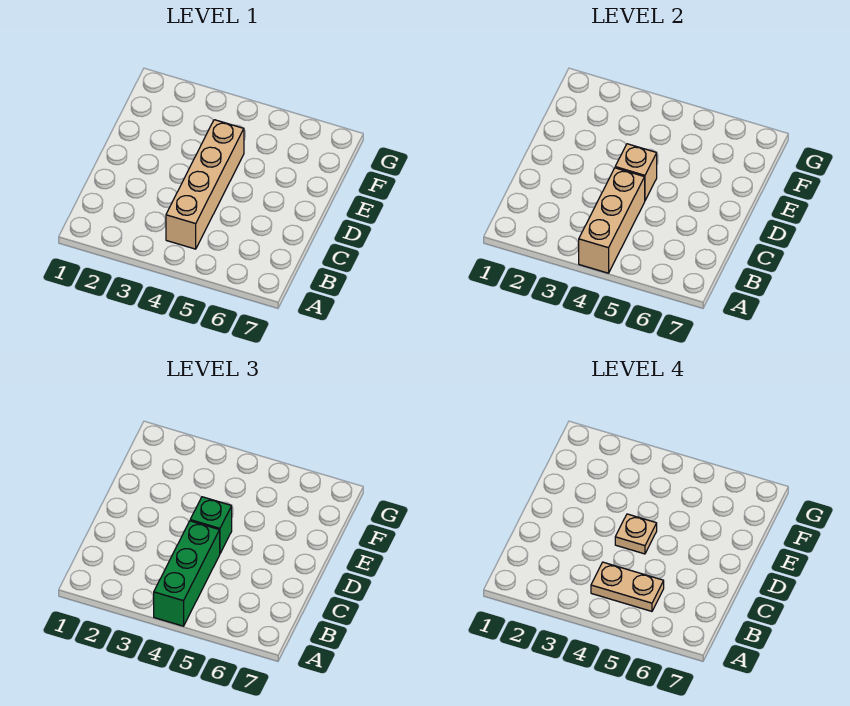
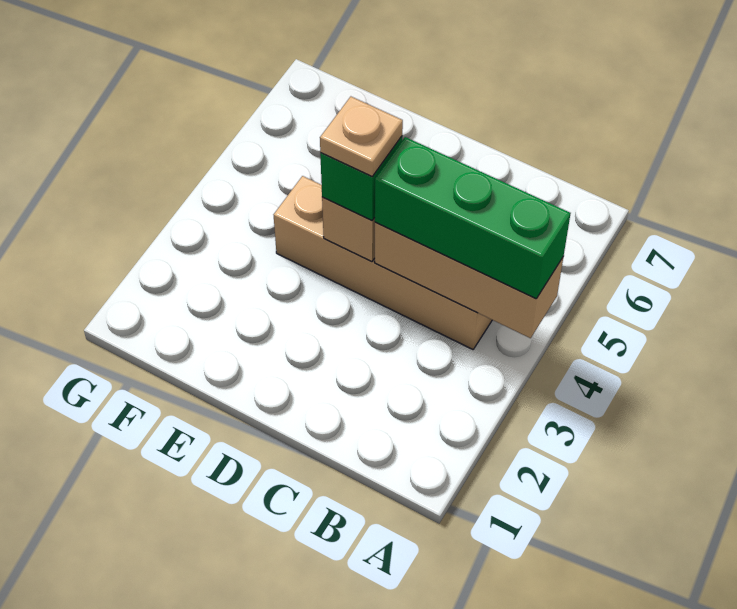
tan plate B4:B5 level 4 -> none

